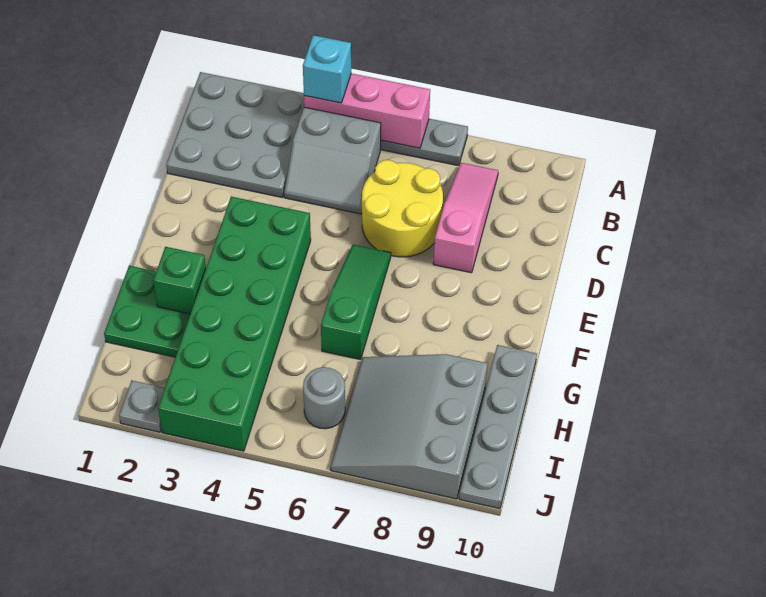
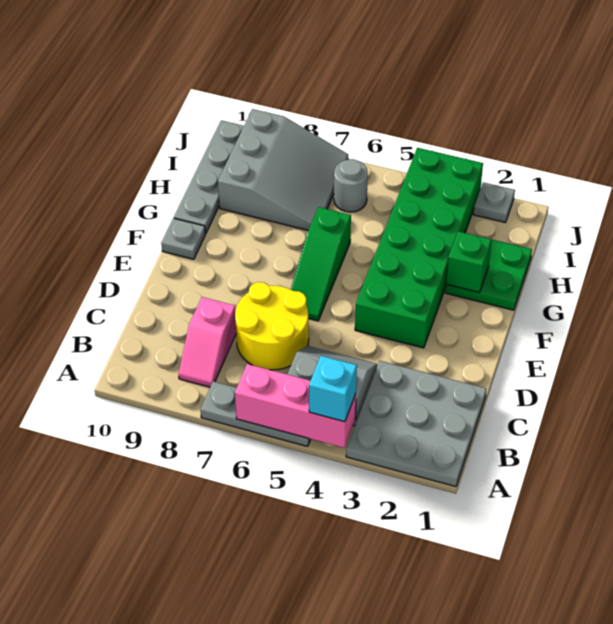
pink slope B8:D8 level 1 top D -> pink slope B8:C8 level 1 top C
none -> grey plate F10 level 1

